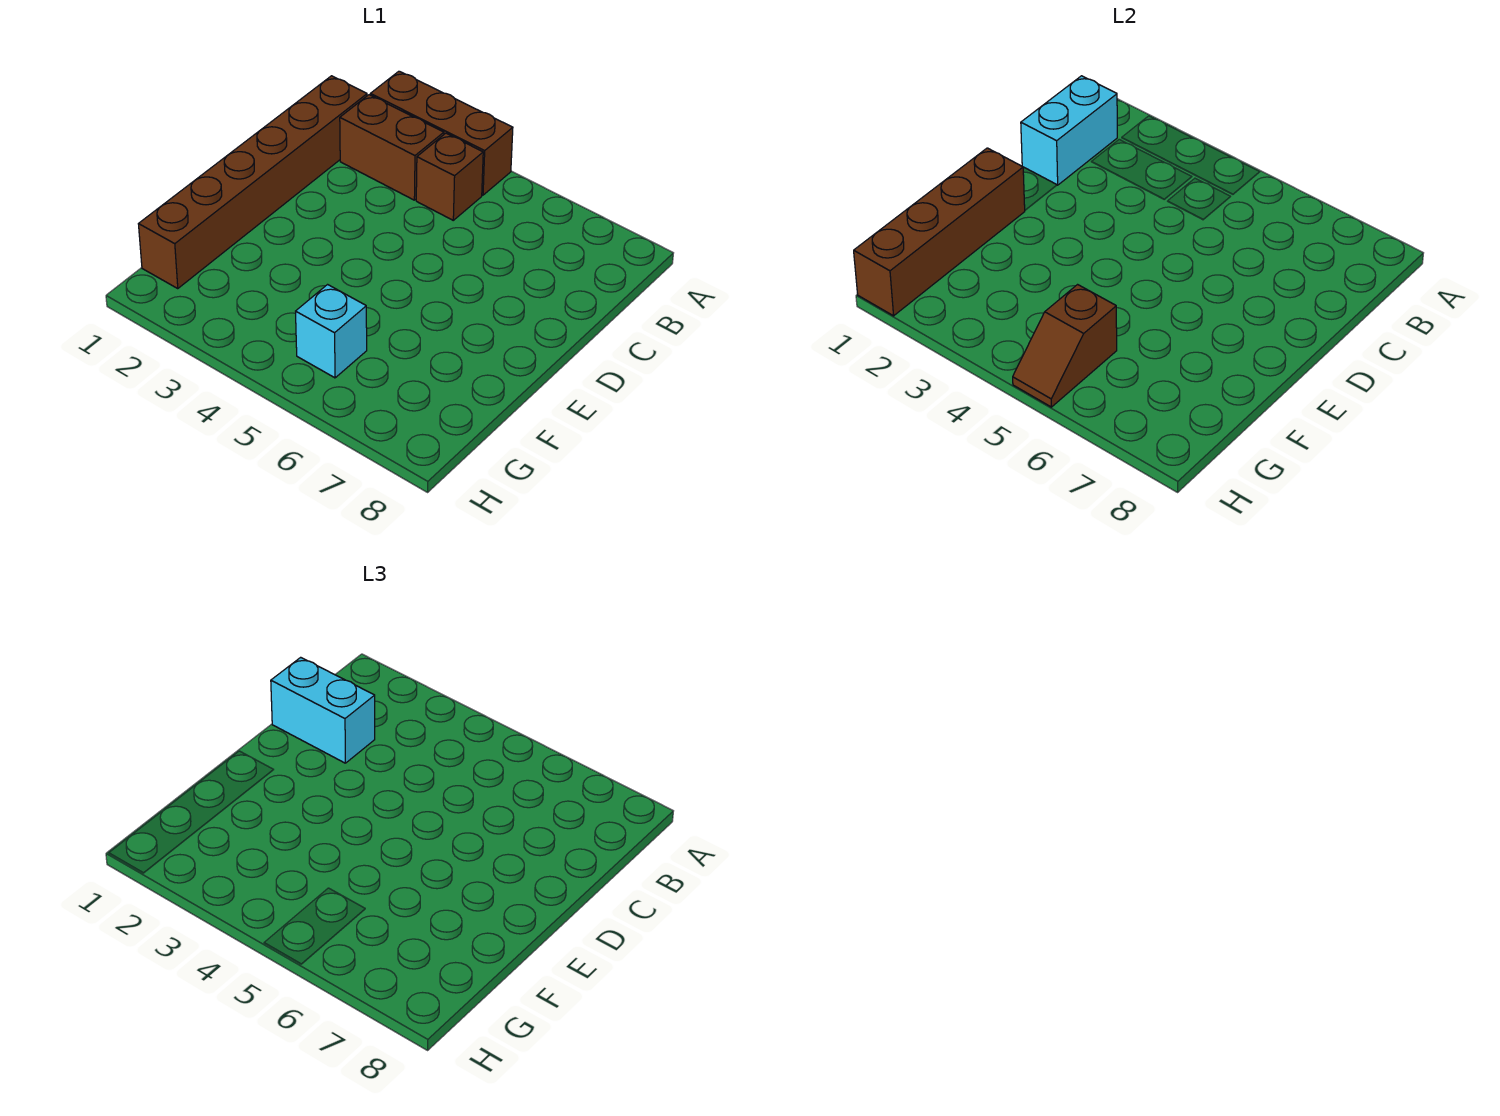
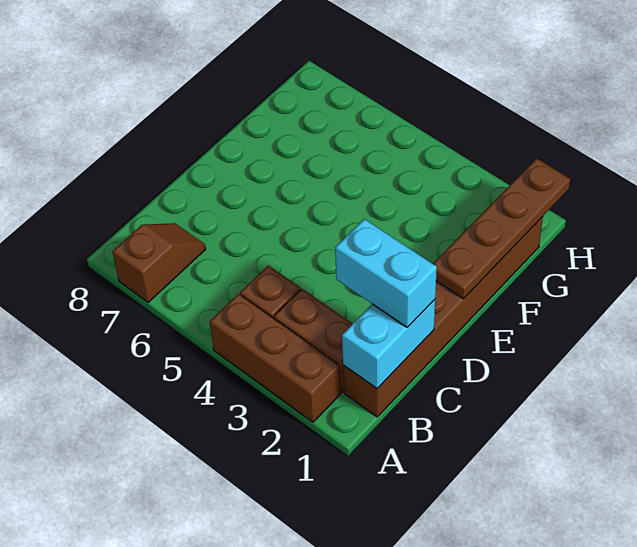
brown brick E1:H1 level 2 -> brown plate E1:H1 level 2
cyan brick G5 level 1 -> none
brown slope G5:H5 level 2 top G -> brown slope A7:B7 level 1 top A

